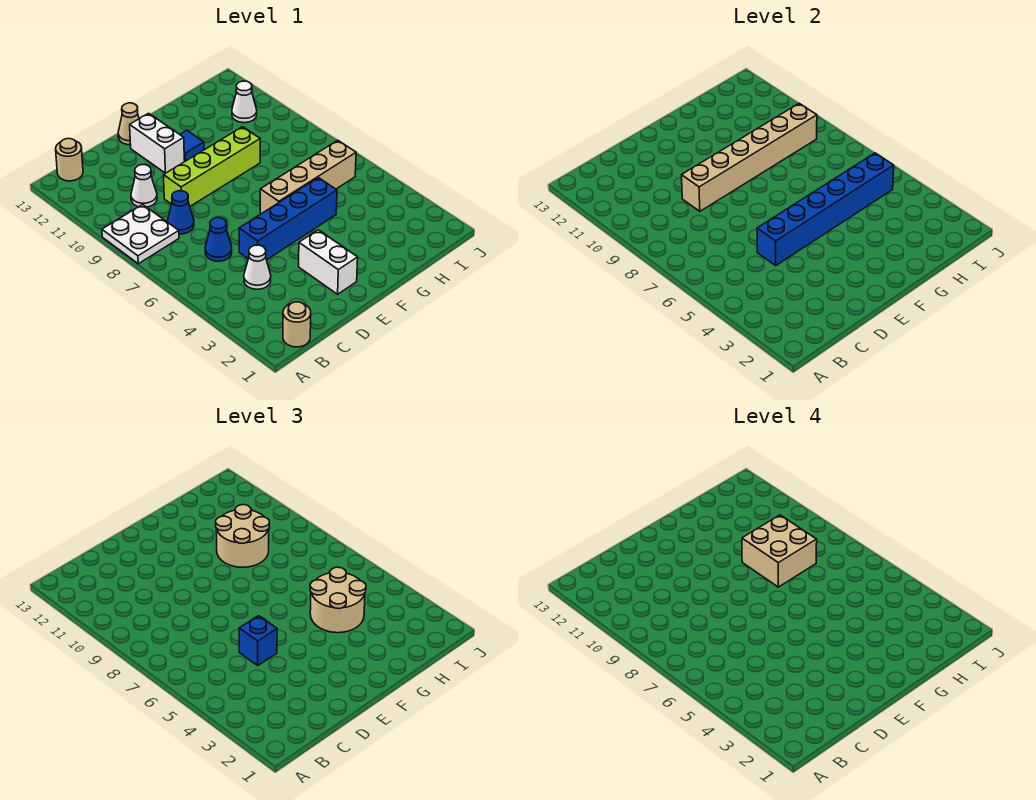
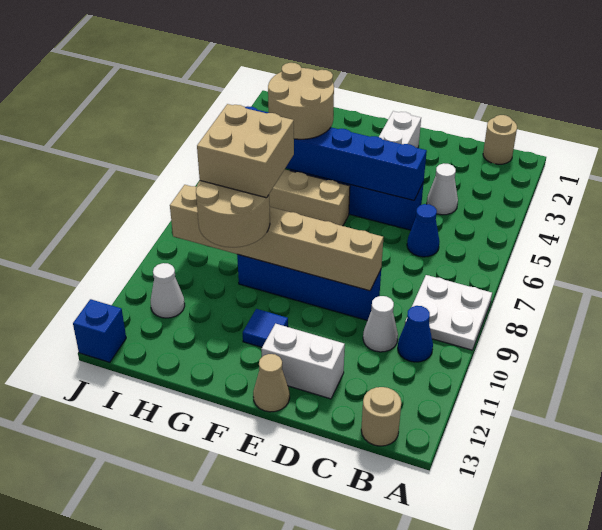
blue cone C8 level 1 -> blue cone B10 level 1
blue brick D5 level 3 -> blue brick J13 level 1
lime brick D9:G9 level 1 -> blue brick D9:G9 level 1
white brick E11:E12 level 1 -> white brick D12:E12 level 1

